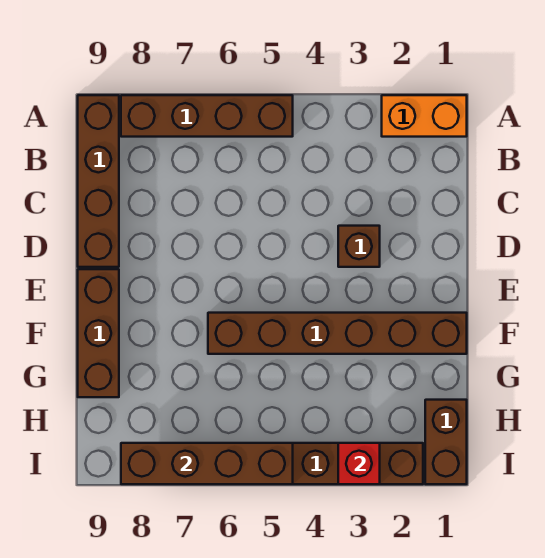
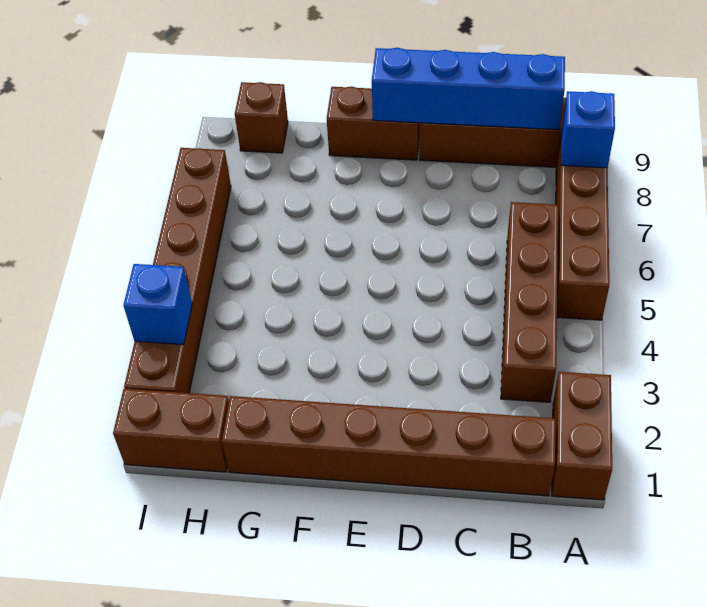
orange brick A1:A2 level 1 -> brown brick A1:A2 level 1
none -> blue brick A8 level 2
none -> blue brick B9:E9 level 2
brown brick D3 level 1 -> brown brick H9 level 1
brown brick E9:G9 level 1 -> brown brick E9:F9 level 1
brown brick F1:F6 level 1 -> brown brick B1:G1 level 1
red brick I3 level 2 -> blue brick I3 level 2
brown brick I5:I8 level 2 -> brown brick B3:B6 level 1

